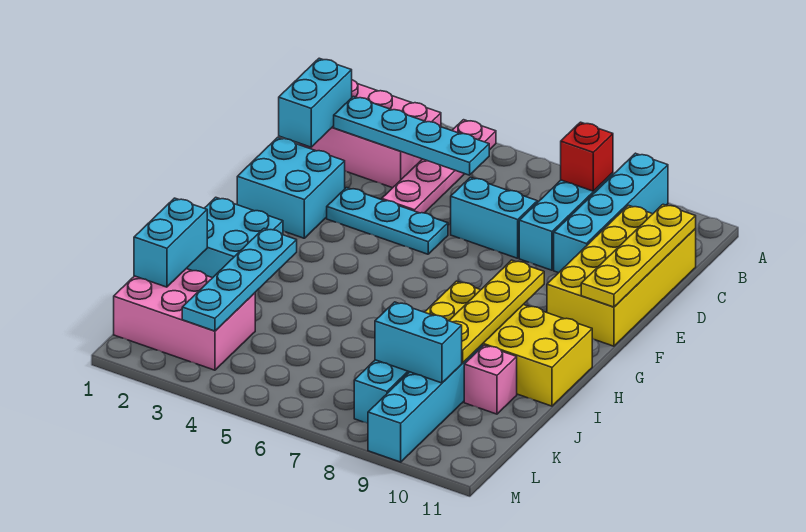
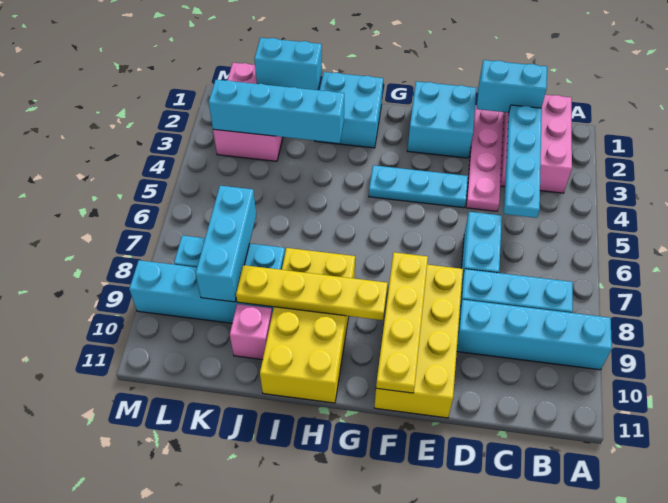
pink plate A4:D4 level 1 -> pink plate D1:D4 level 1
red brick B8 level 2 -> none
yellow brick C10:F11 level 1 -> yellow brick E8:F11 level 1
yellow plate C11:F11 level 2 -> yellow plate F8:F11 level 2
cyan plate E3:E5 level 1 -> cyan plate E4:G4 level 1
cyan plate I3:L3 level 2 -> cyan brick I3:L3 level 2
cyan brick K8:K9 level 2 -> cyan brick K7:K9 level 2

